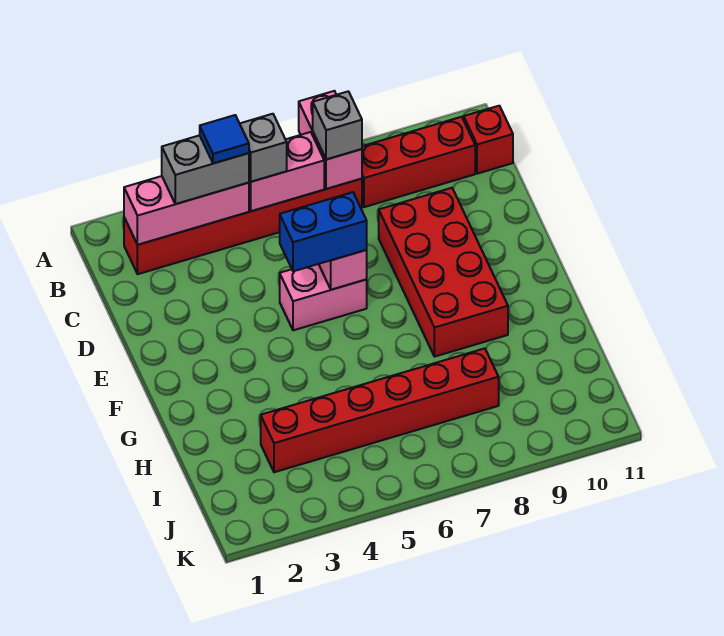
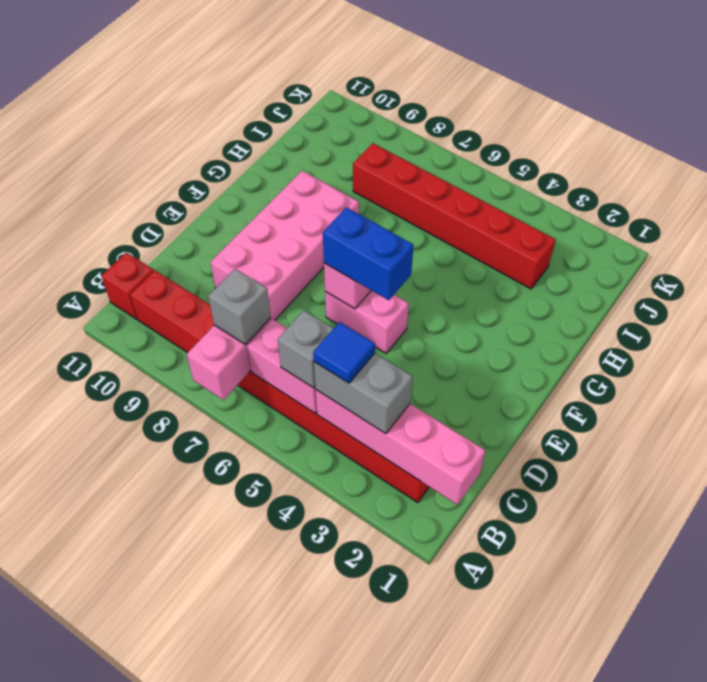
pink brick B2:B4 level 2 -> pink brick B1:B4 level 2
red brick D8:G9 level 1 -> pink brick D8:G9 level 1

